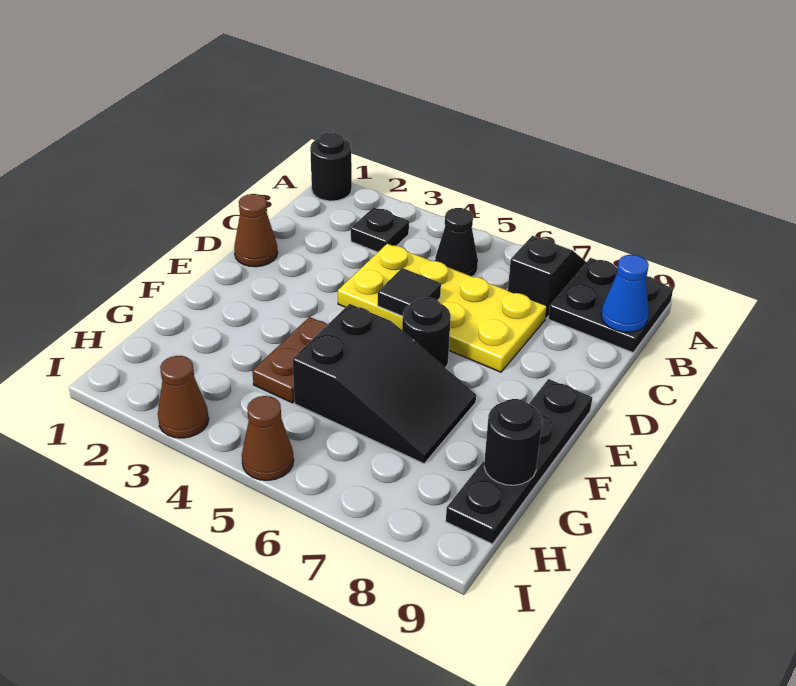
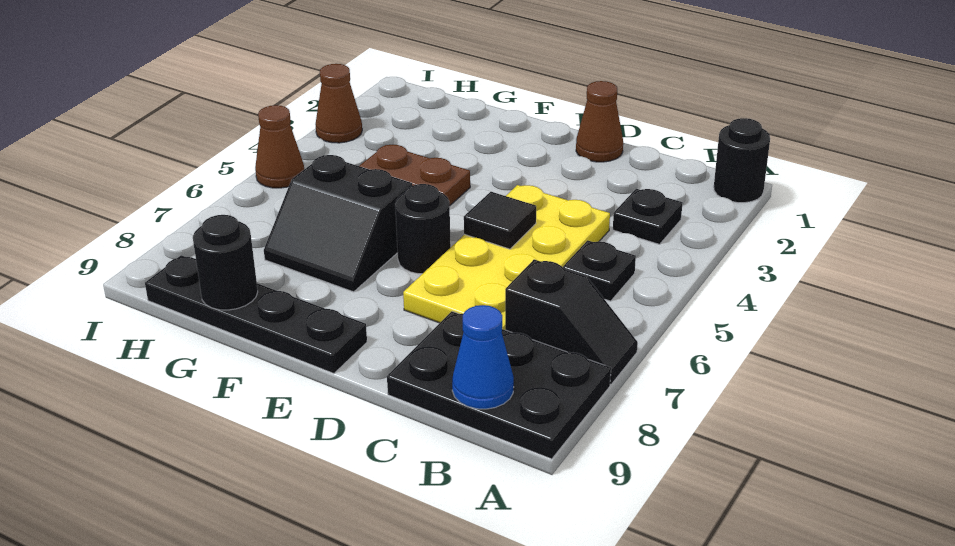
black plate A8:B9 level 1 -> black plate A8:C9 level 1
black cone B5 level 1 -> black plate B5 level 1
black slope F5:G7 level 1 top 5 -> black slope F6:G7 level 1 top 6

